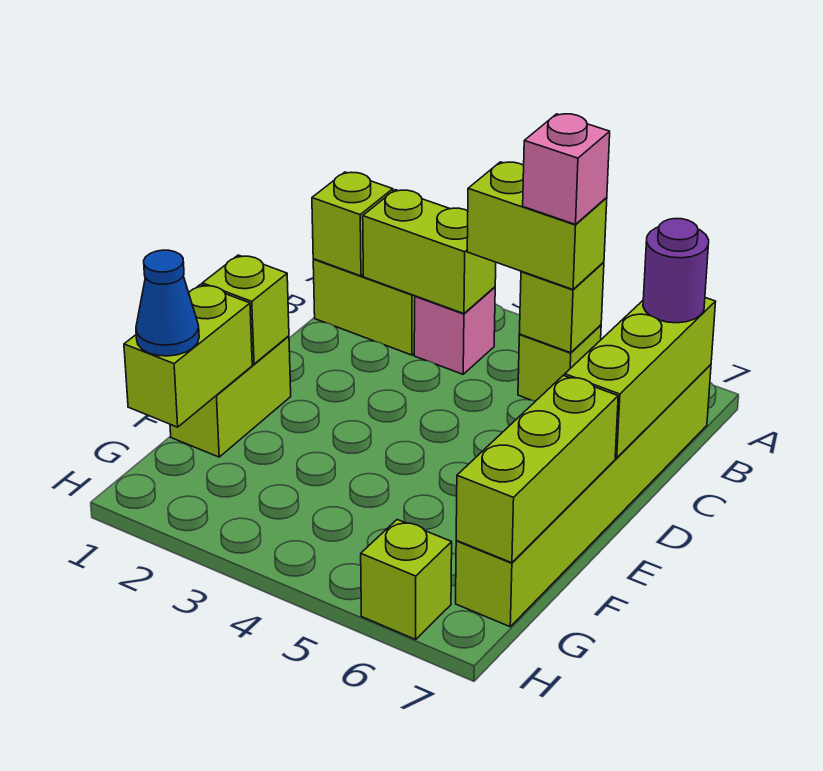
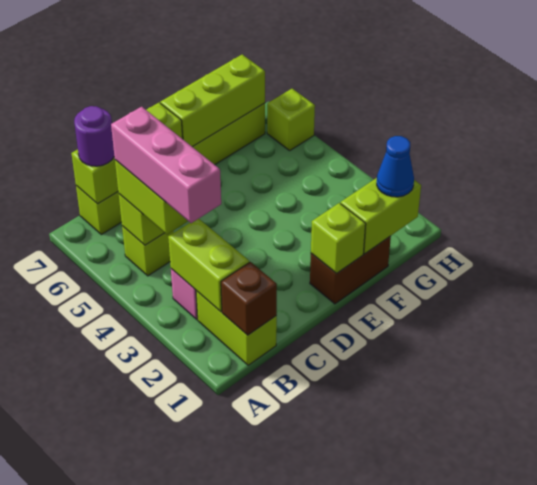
lime brick B1 level 2 -> brown brick B1 level 2
pink brick B5 level 4 -> pink brick B3:B5 level 4
lime brick E1:F1 level 1 -> brown brick E1:F1 level 1

